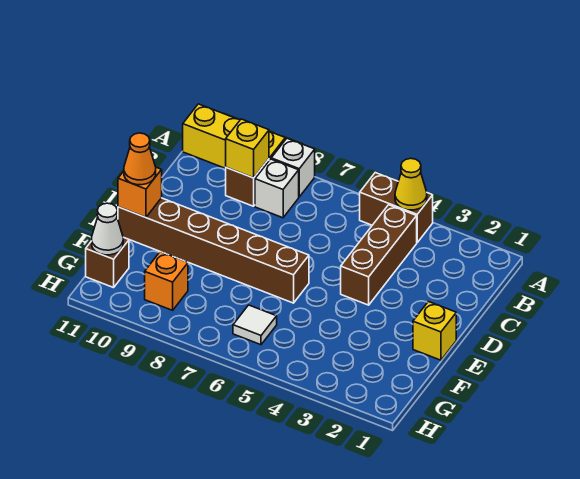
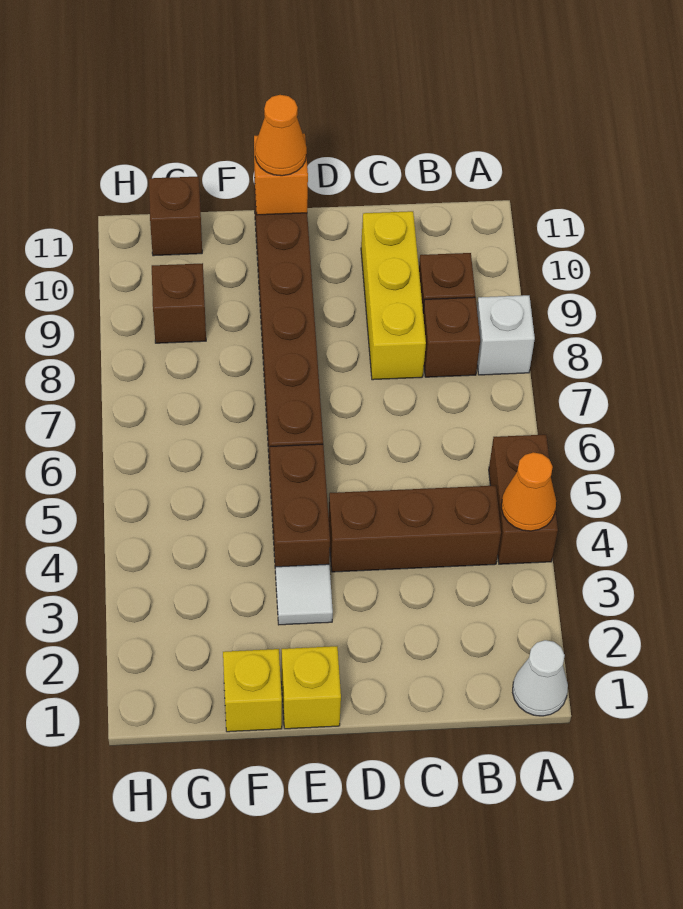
yellow cone A4 level 2 -> orange cone A4 level 2
yellow brick A9:A11 level 1 -> yellow brick C8:C10 level 1
white brick B8 level 1 -> brown brick B8 level 1
yellow brick B9 level 2 -> yellow brick F1 level 1
none -> brown brick E4:E5 level 1
white tile G6 level 1 -> white tile E3 level 1
orange brick G9 level 1 -> brown brick G9 level 1
white cone G11 level 2 -> white cone A1 level 1

